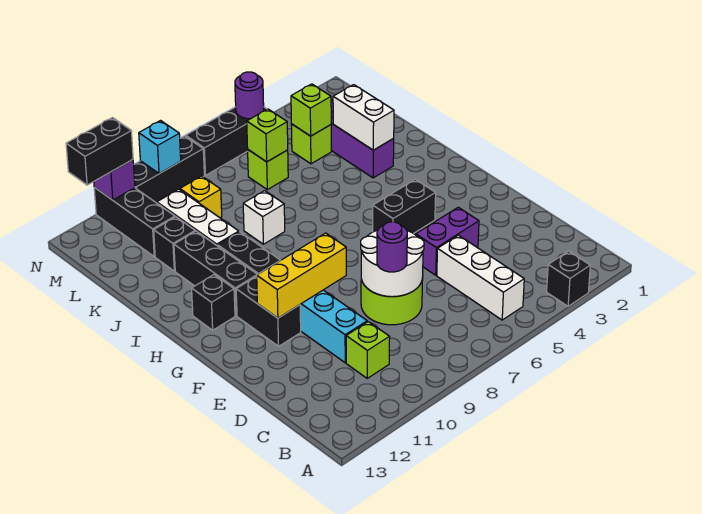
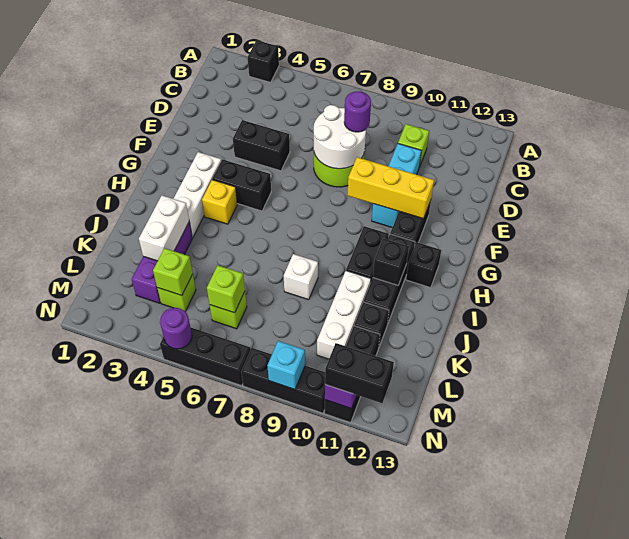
white brick B5:D5 level 1 -> white brick G3:I3 level 1
purple brick E4:E5 level 1 -> black brick E4:E5 level 1
none -> black brick I11 level 2
yellow brick L9 level 1 -> yellow brick H4 level 1

